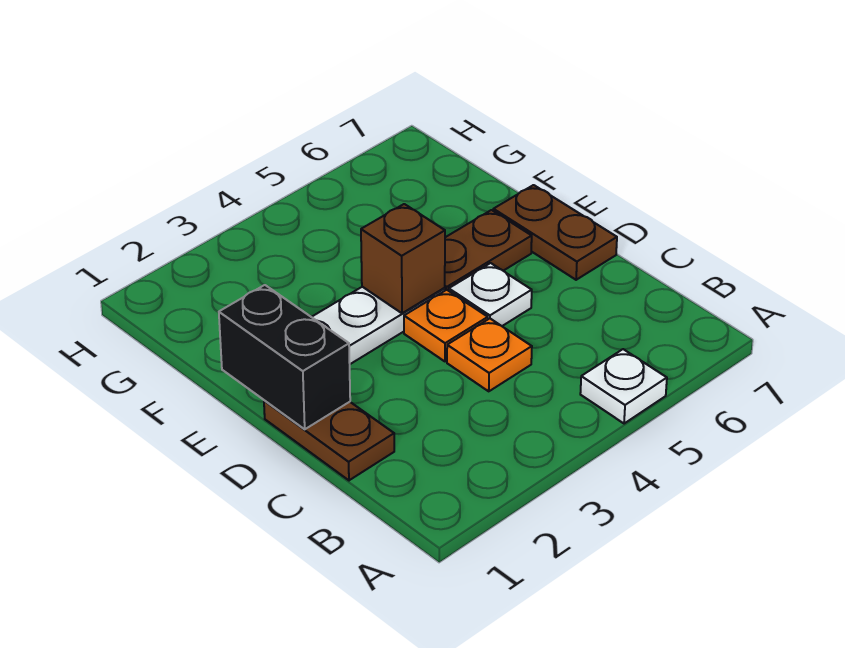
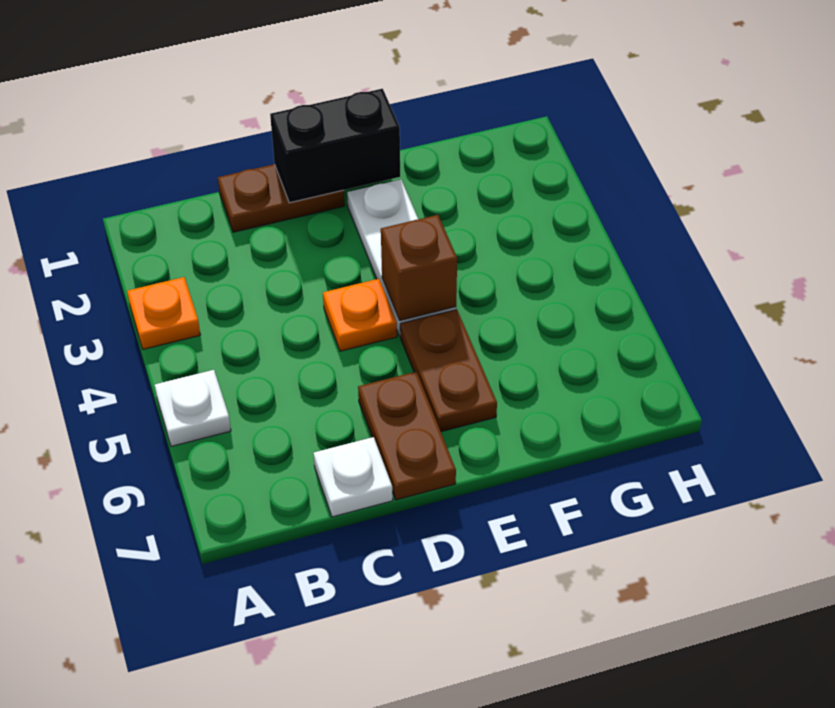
orange plate C4 level 1 -> orange plate A3 level 1
white plate D5 level 1 -> white plate C7 level 1
brown plate D7:E7 level 1 -> brown plate D6:D7 level 1

